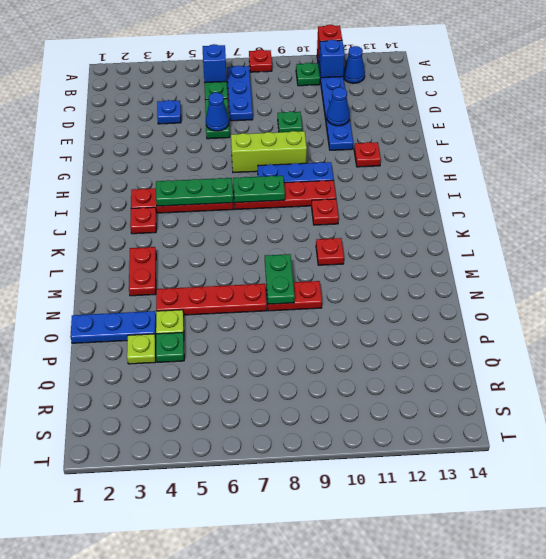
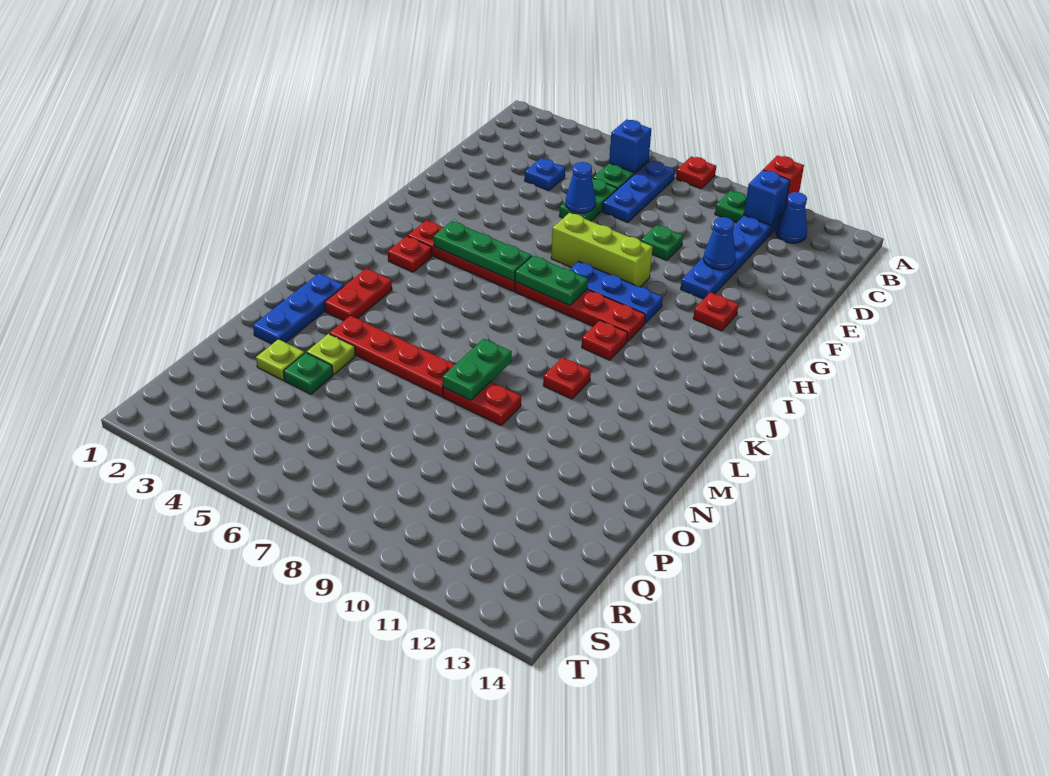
blue plate O1:O3 level 1 -> blue plate M2:O2 level 1

